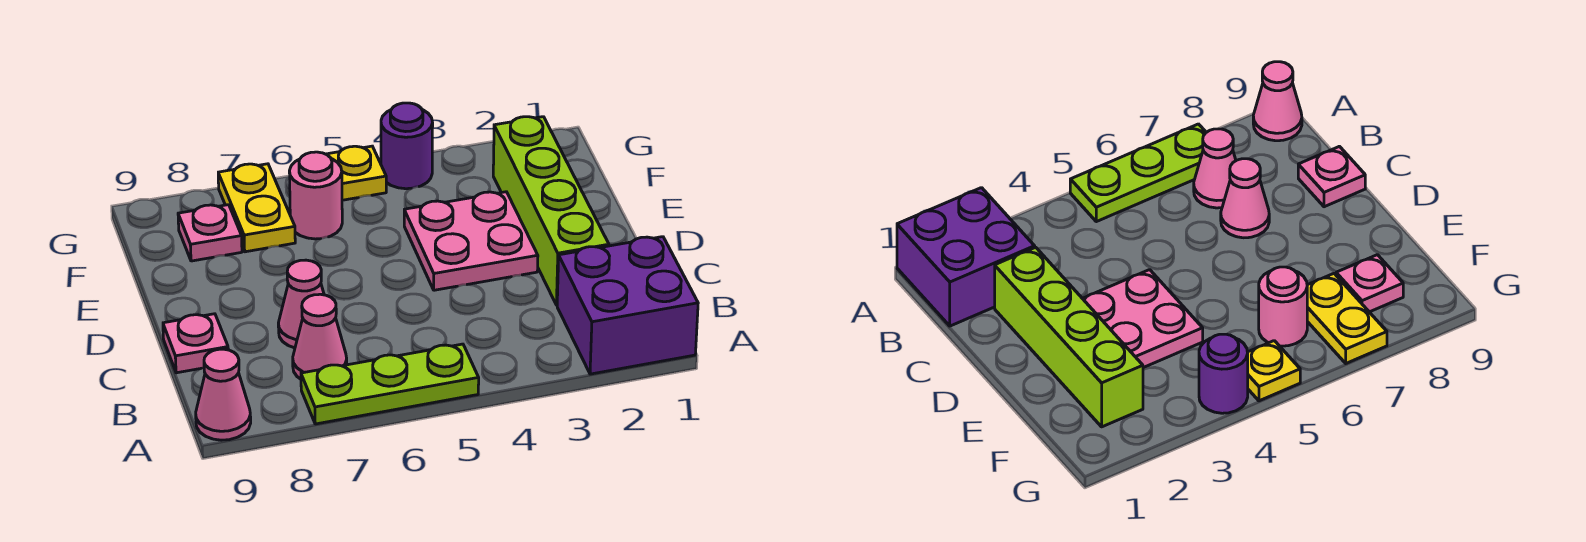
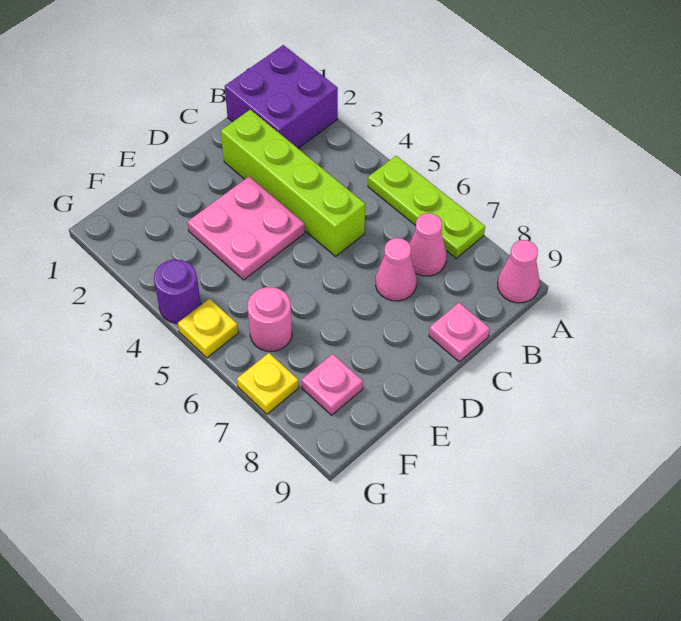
lime brick C2:F2 level 1 -> lime brick C2:C5 level 1
yellow plate F7:G7 level 1 -> yellow plate G7 level 1

